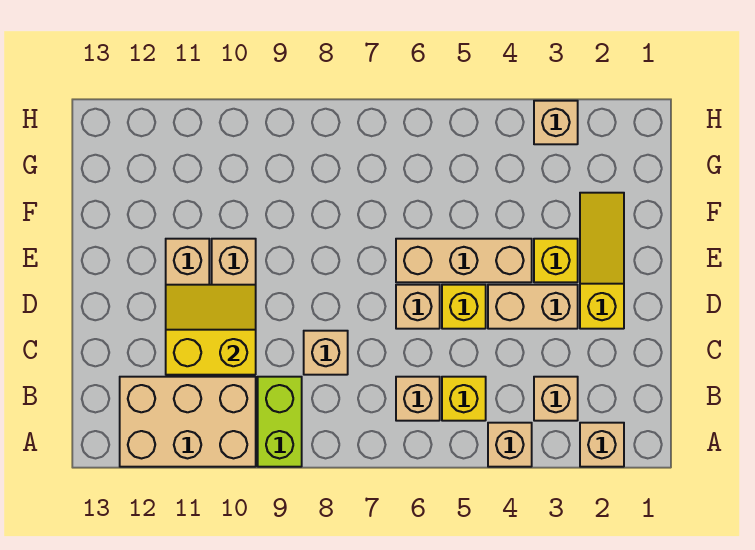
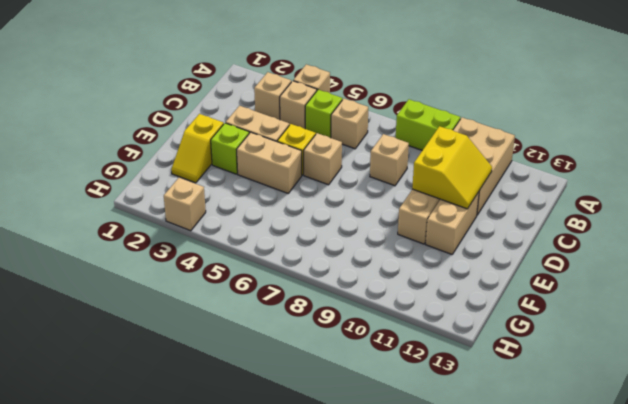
tan brick A2 level 1 -> tan brick B4 level 1
lime brick A9:B9 level 1 -> lime brick A8:A9 level 1
tan brick A10:B12 level 1 -> tan brick A10:C11 level 1
yellow brick B5 level 1 -> lime brick B5 level 1
yellow slope C10:D11 level 2 top C -> yellow slope C10:D11 level 2 top 10
yellow slope D2:F2 level 1 top D -> yellow slope E2:F2 level 1 top E
yellow brick E3 level 1 -> lime brick E3 level 1
tan brick E4:E6 level 1 -> tan brick E4:E5 level 1

